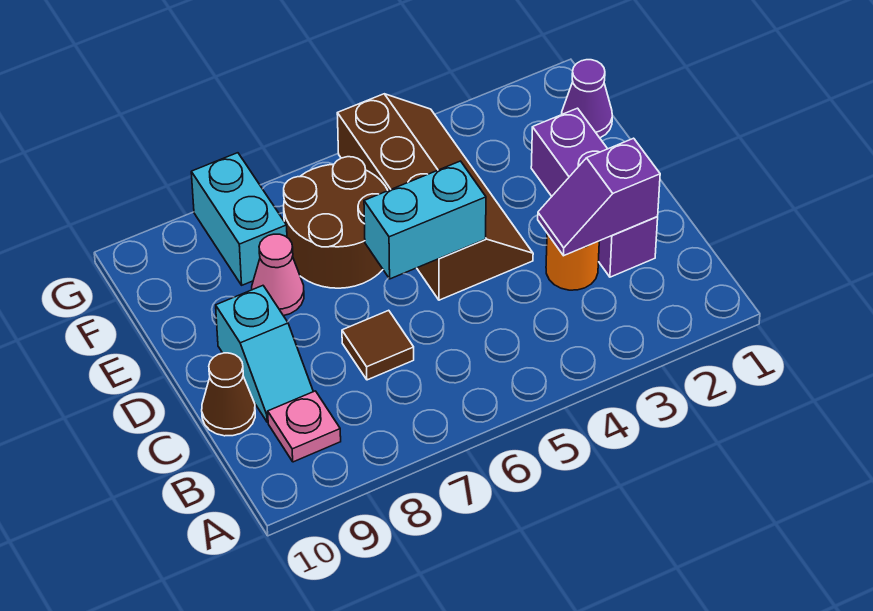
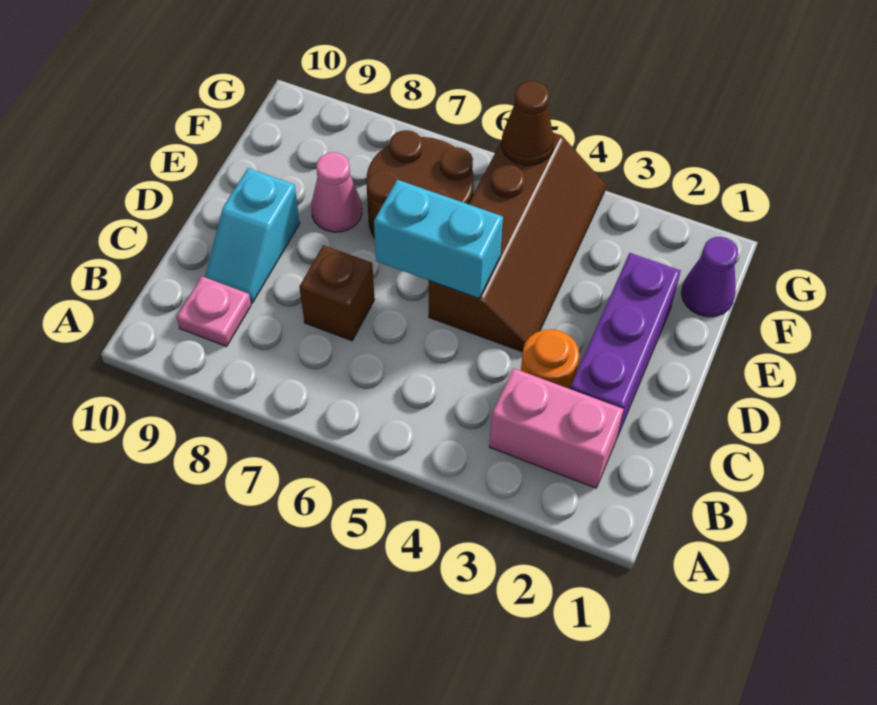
none -> pink brick B2:B3 level 1
purple slope C2:C3 level 2 top 2 -> none
brown tile C7 level 1 -> brown brick C7 level 1
brown cone C10 level 1 -> brown cone G5 level 2
cyan brick F8:G8 level 1 -> none

